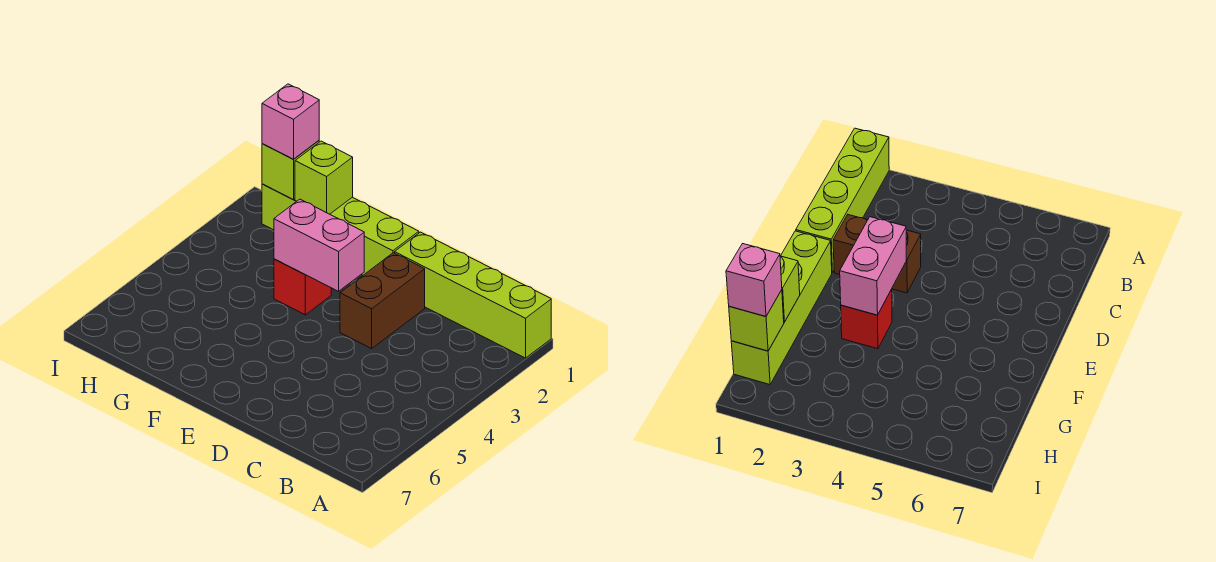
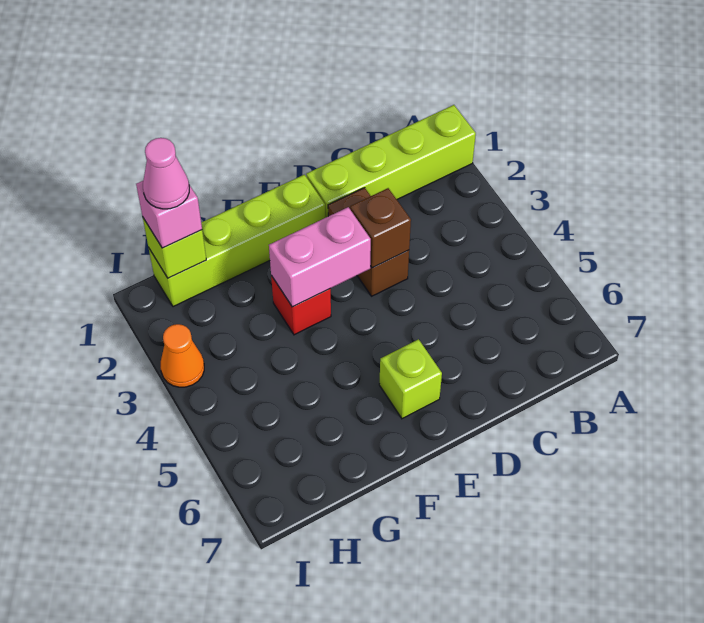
none -> brown brick D3 level 2
lime brick G1 level 2 -> lime brick E6 level 1
none -> pink cone H1 level 4
none -> orange cone I3 level 1

